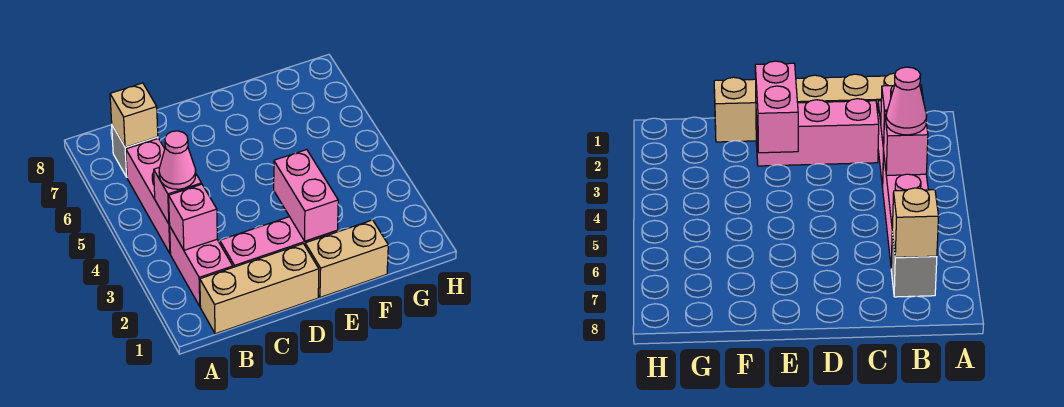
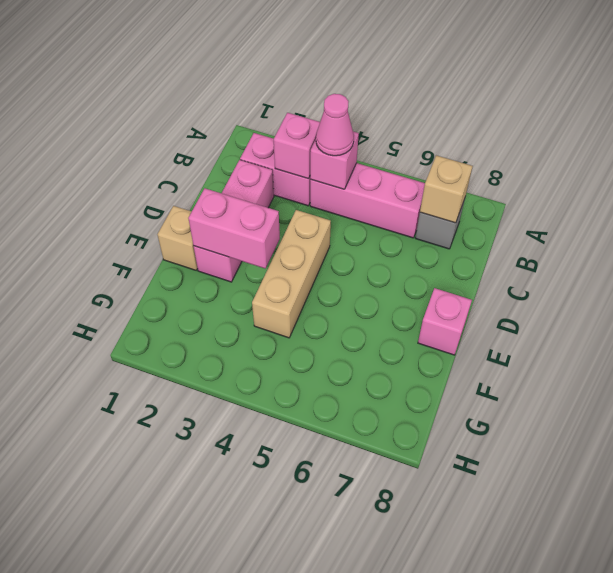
tan brick B1:D1 level 1 -> tan brick D4:F4 level 1
tan brick E1:F1 level 1 -> tan brick E1 level 1
none -> pink brick E8 level 1

